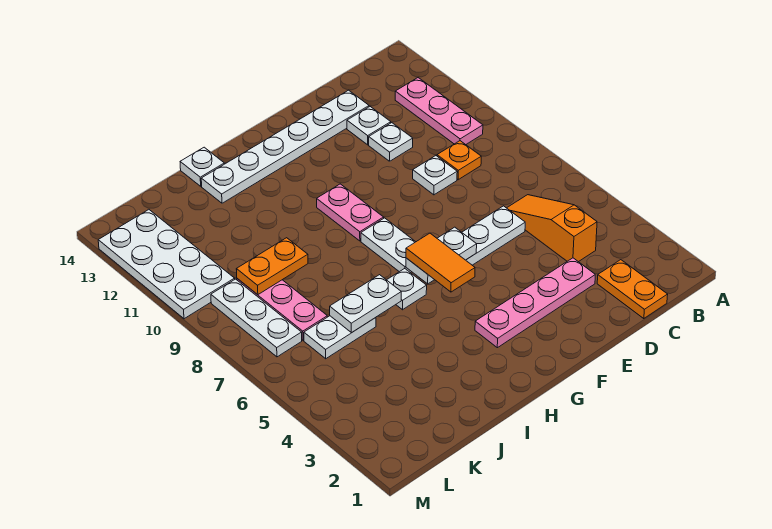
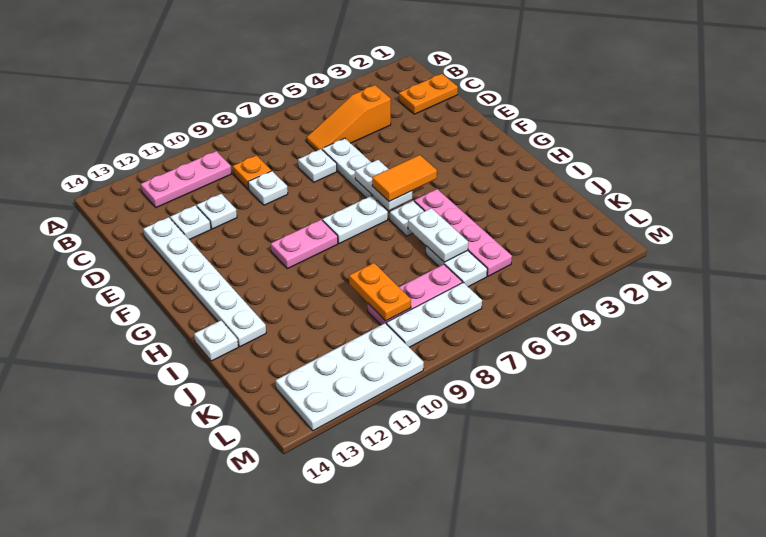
pink plate D3:G3 level 1 -> pink plate H5:K5 level 1
none -> white plate D7 level 1

